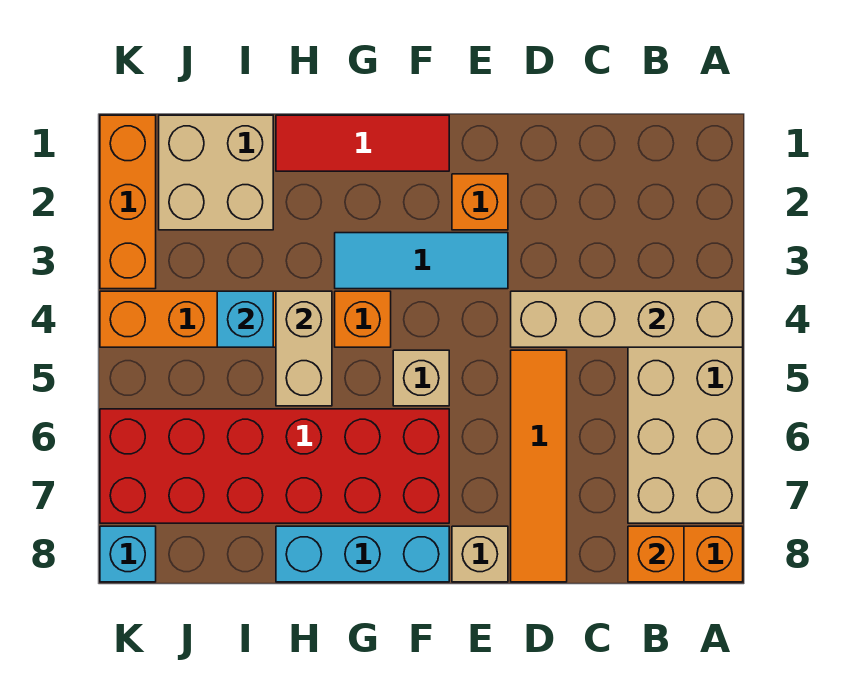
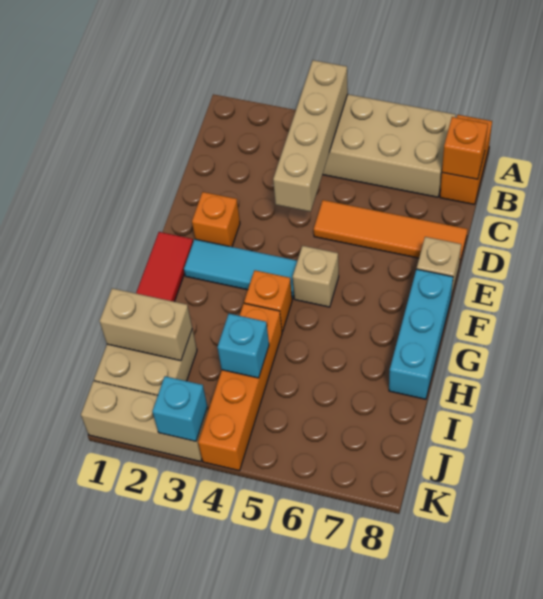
cyan tile E3:G3 level 1 -> cyan tile F2:F4 level 1
red brick F6:K7 level 1 -> none
tan brick H4:H5 level 2 -> tan brick I1:I2 level 2
orange brick K1:K3 level 1 -> tan brick K1:K3 level 1
cyan brick K8 level 1 -> cyan brick K3 level 2

